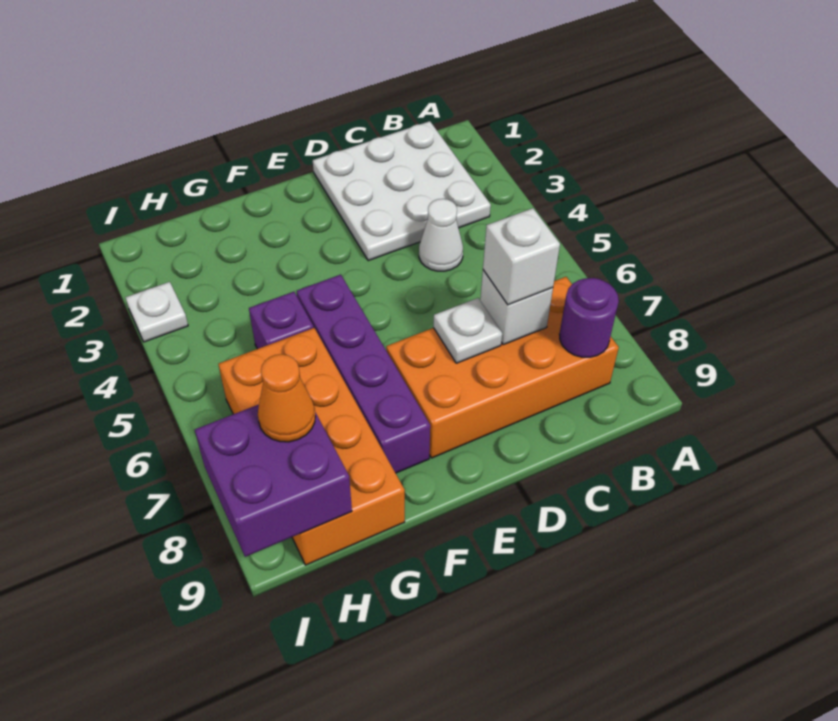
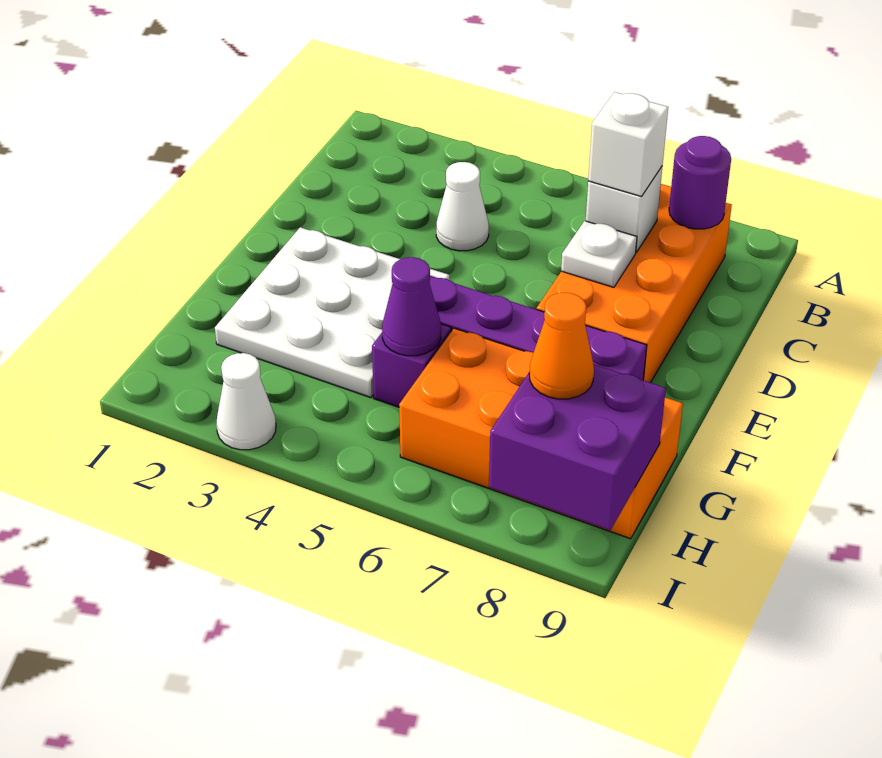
white plate B1:D3 level 1 -> white plate E2:G4 level 1
none -> purple cone G5 level 2
white plate I3 level 1 -> white cone I3 level 1

